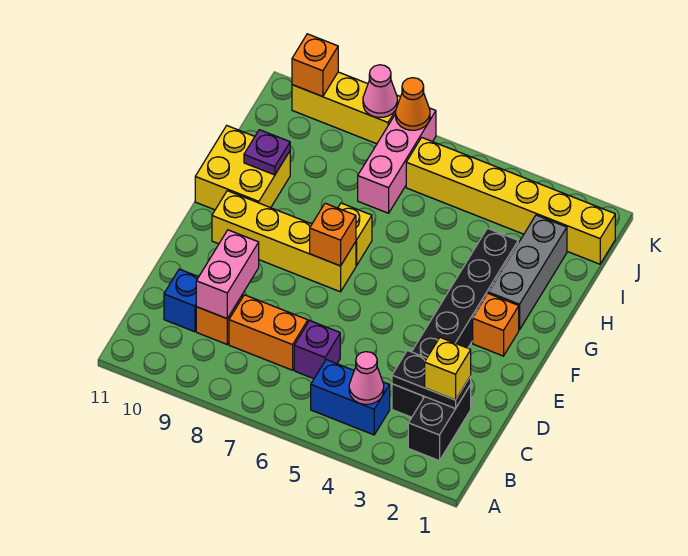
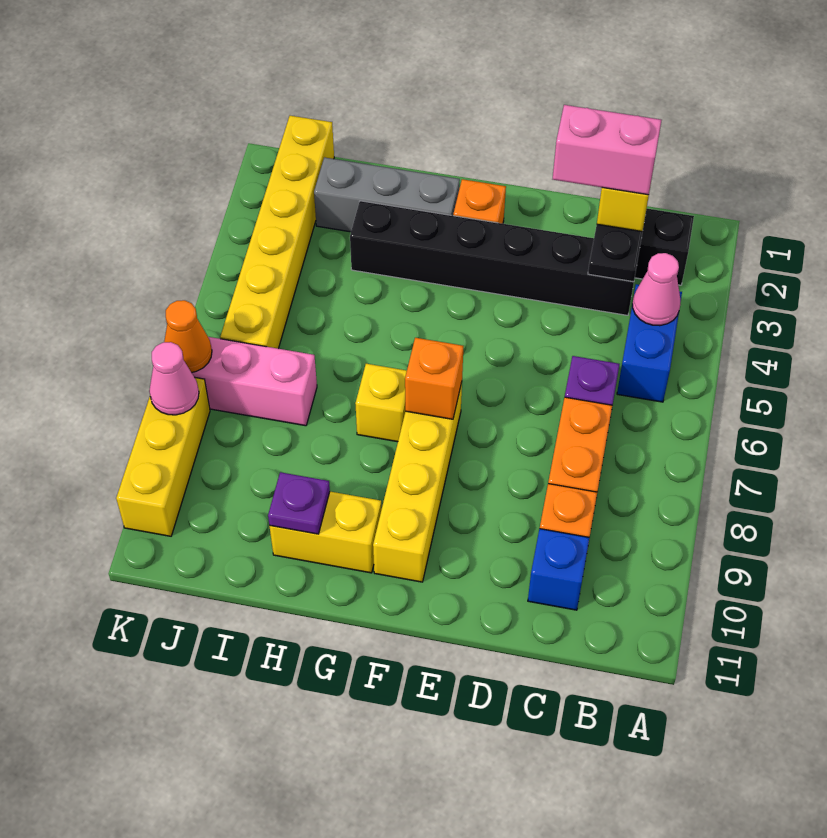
pink brick C9:D9 level 2 -> pink brick C2:D2 level 4
yellow brick G10:H11 level 1 -> yellow brick G10:H10 level 1
orange brick K10 level 2 -> none

